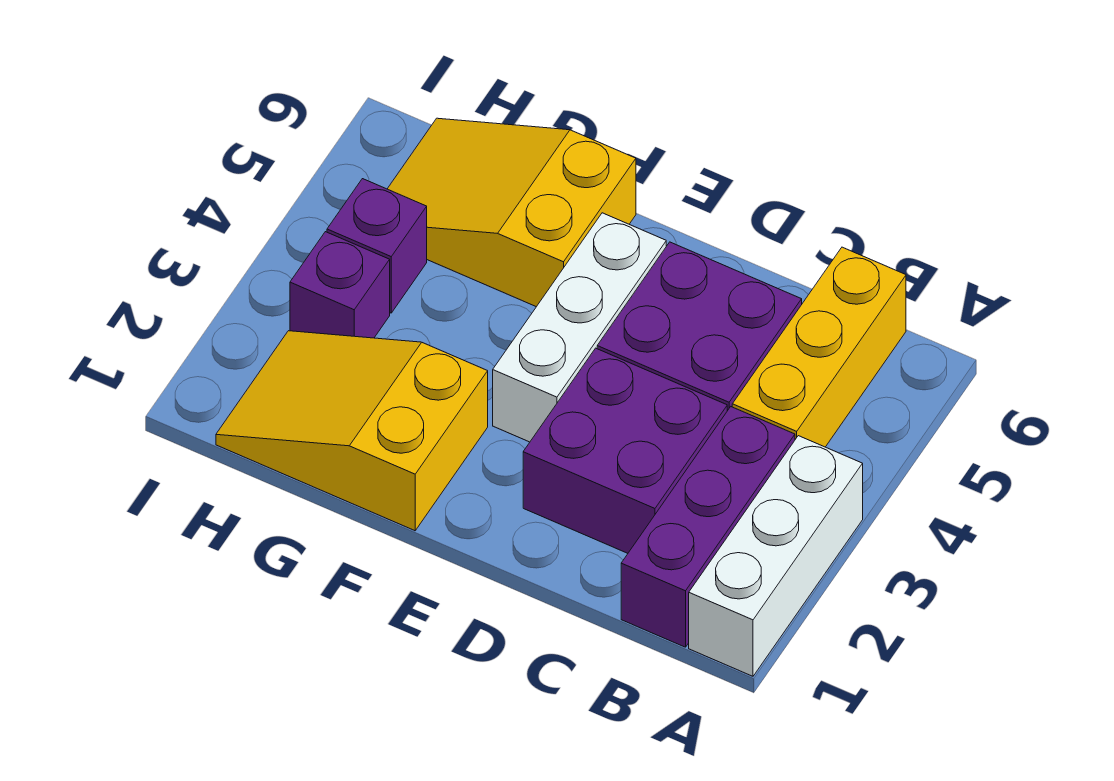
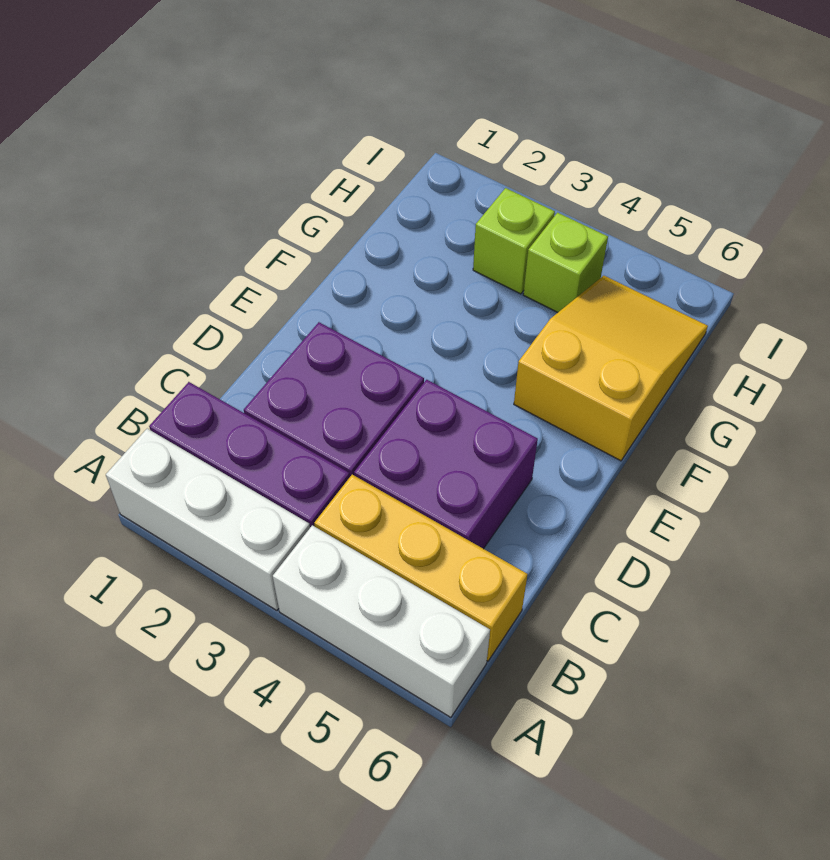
white brick E3:E5 level 1 -> white brick A4:A6 level 1
yellow slope F1:H2 level 1 top F -> none
purple brick H3 level 1 -> lime brick H3 level 1
purple brick H4 level 1 -> lime brick H4 level 1

